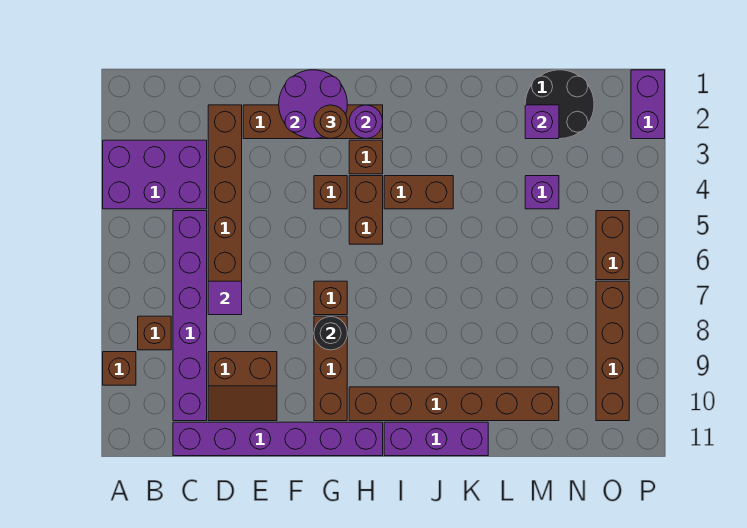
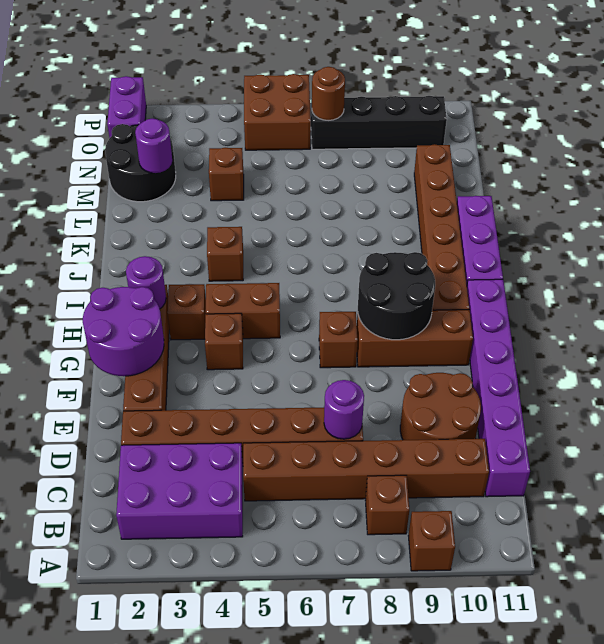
purple brick A3:C4 level 1 -> purple brick B2:C4 level 1
purple brick C5:C10 level 1 -> brown brick C5:C10 level 1
purple tile D7 level 2 -> purple round brick D7 level 2
brown slope D9:E10 level 1 top 9 -> brown round brick D9:E10 level 1
brown round brick G2 level 3 -> brown round brick O7 level 2
black round brick G8 level 2 -> black round brick G8:H9 level 2
brown brick I4:J4 level 1 -> brown brick J4 level 1
purple brick M2 level 2 -> purple round brick M2 level 2
purple brick M4 level 1 -> brown brick M4 level 1
brown brick O5:O6 level 1 -> brown brick O5:P6 level 1
brown brick O7:O10 level 1 -> black brick O7:O10 level 1
purple brick P1:P2 level 1 -> purple brick O1:P1 level 1

